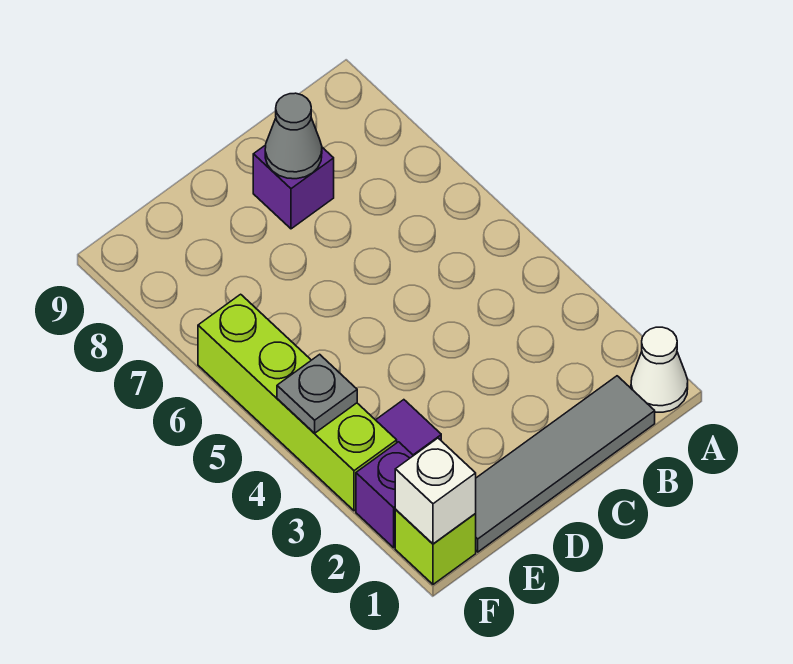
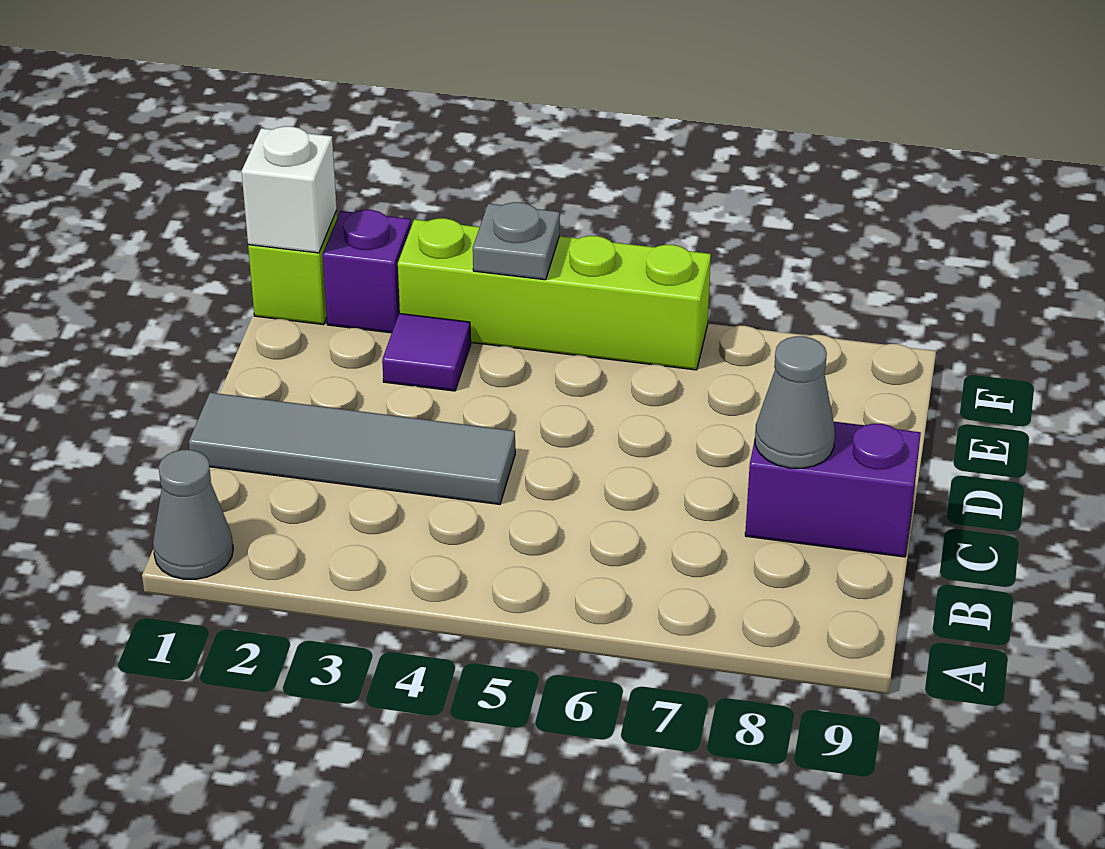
white cone A1 level 1 -> grey cone A1 level 1
grey tile B1:E1 level 1 -> grey tile C1:C4 level 1
purple brick C8 level 1 -> purple brick C8:C9 level 1

